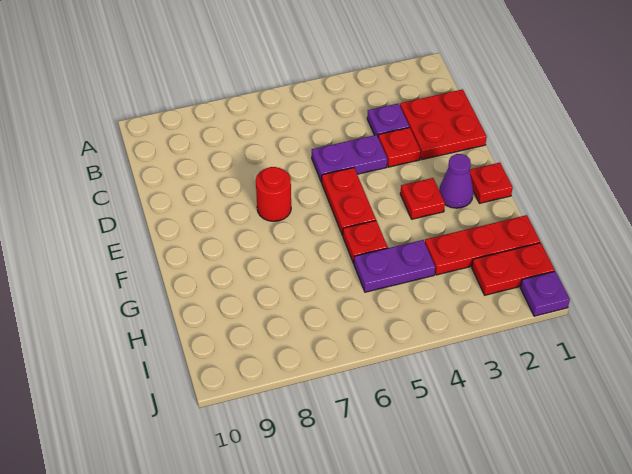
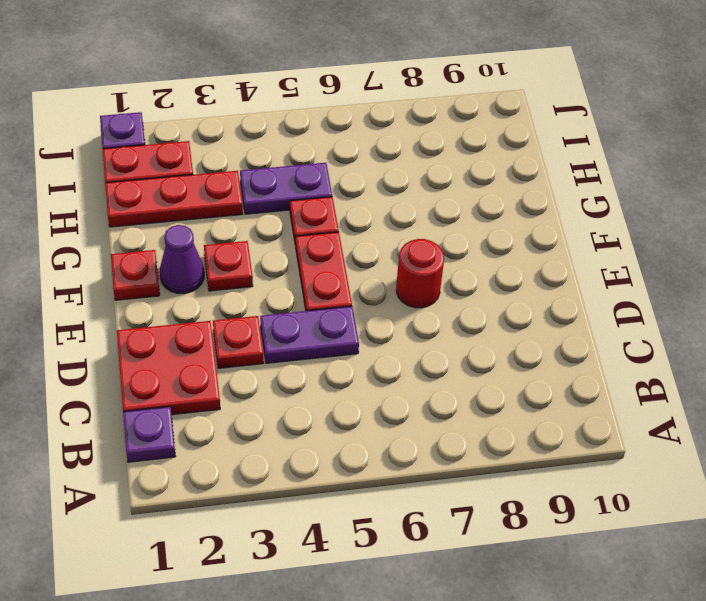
purple plate C3 level 1 -> purple plate B1 level 1

